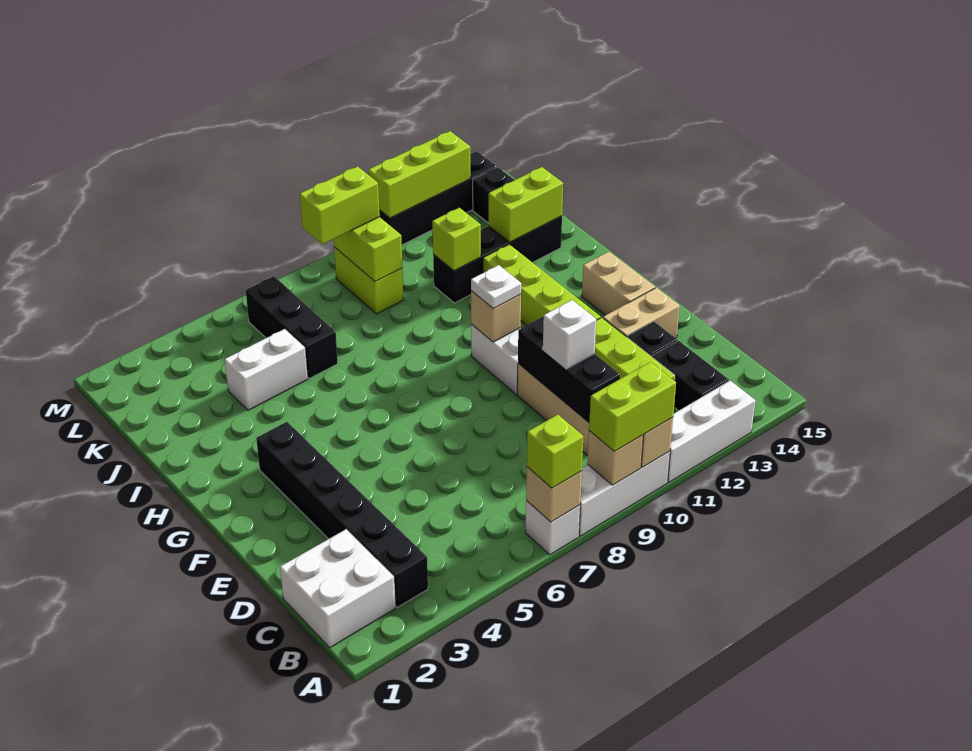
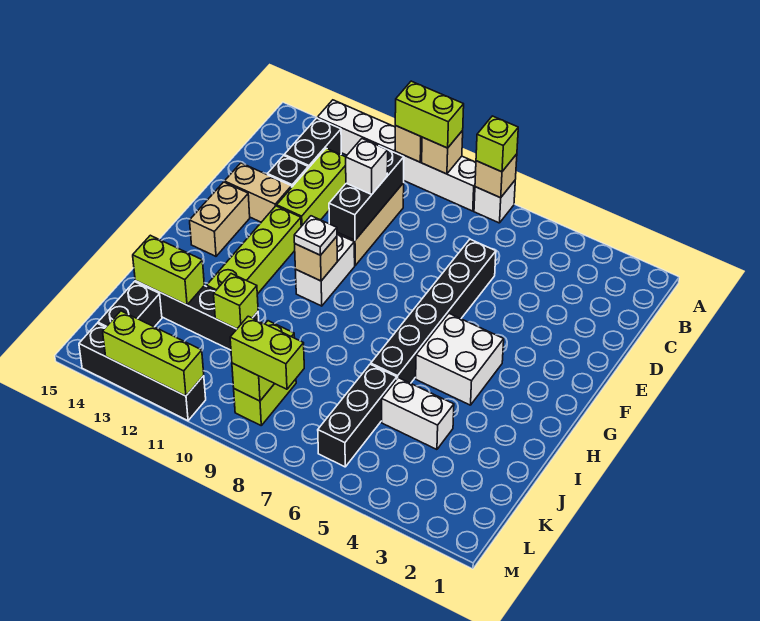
white brick B1:C2 level 1 -> white brick G4:H5 level 1
black brick B3:G3 level 1 -> black brick D6:I6 level 1

